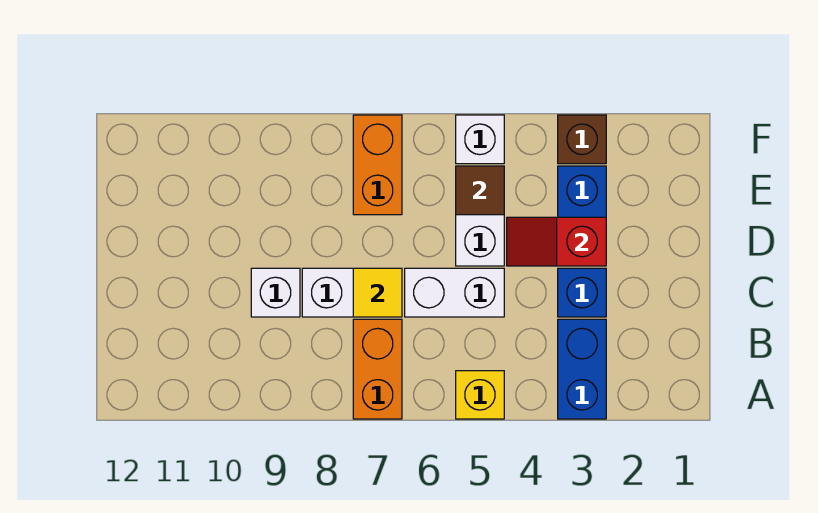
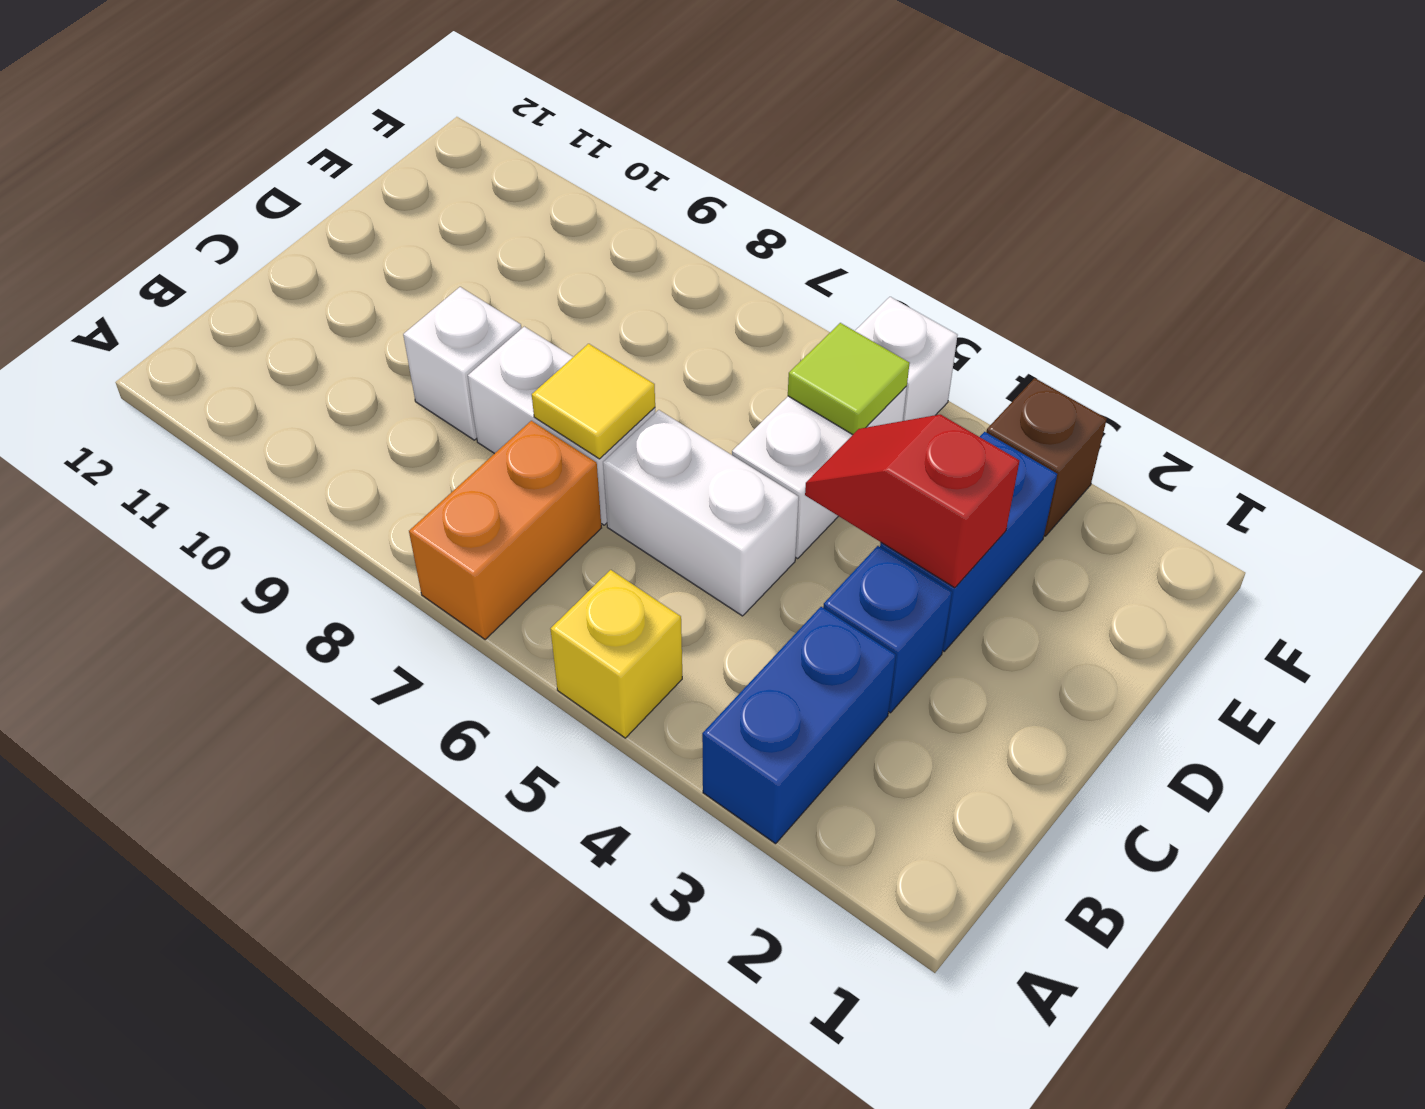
brown tile E5 level 2 -> lime tile E5 level 2
orange brick E7:F7 level 1 -> none

